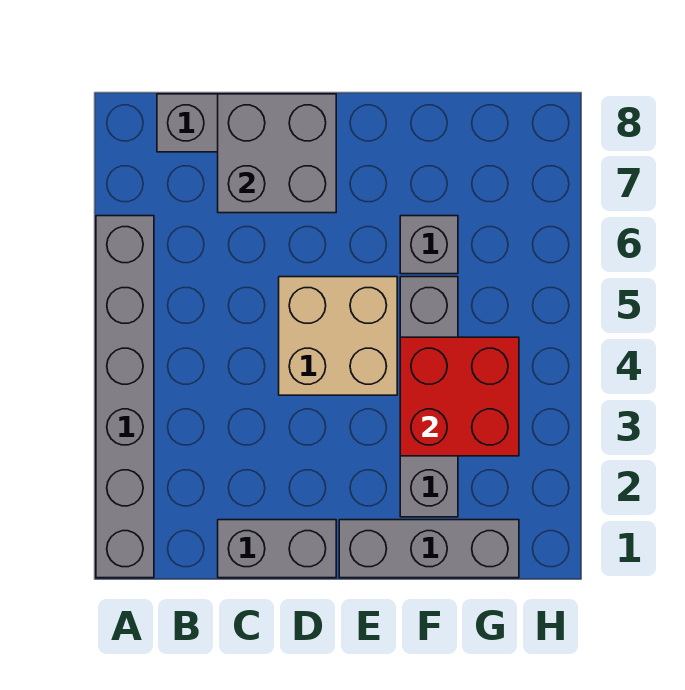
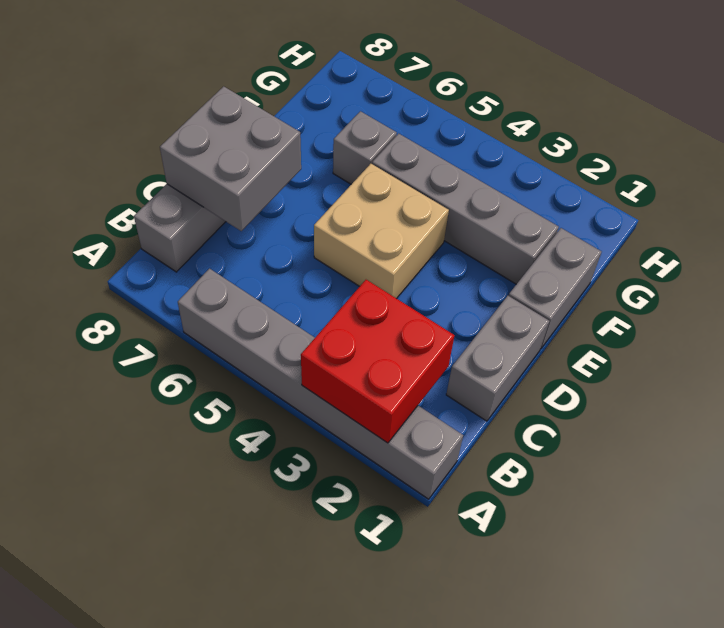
grey brick E1:G1 level 1 -> grey brick E1:F1 level 1
red brick F3:G4 level 2 -> red brick A2:B3 level 2

